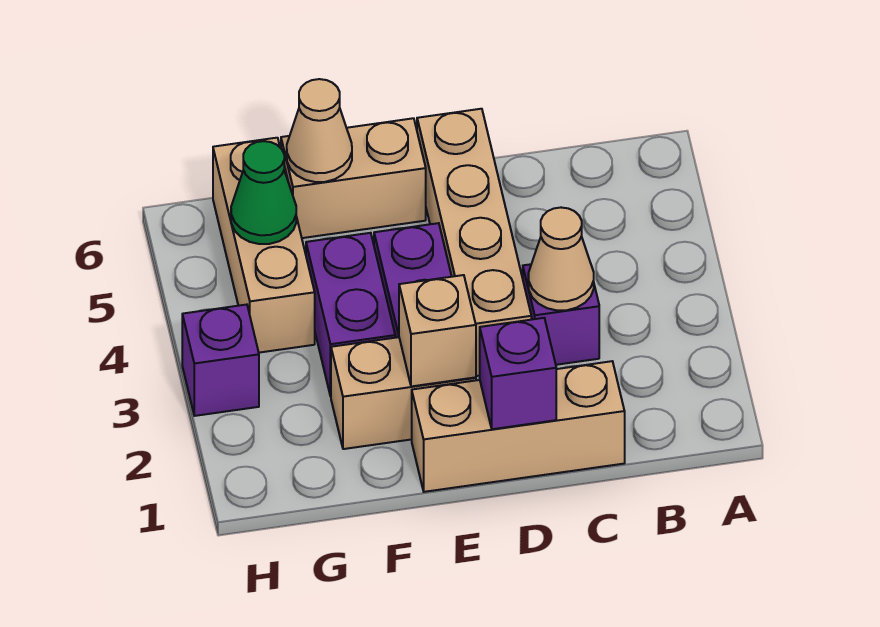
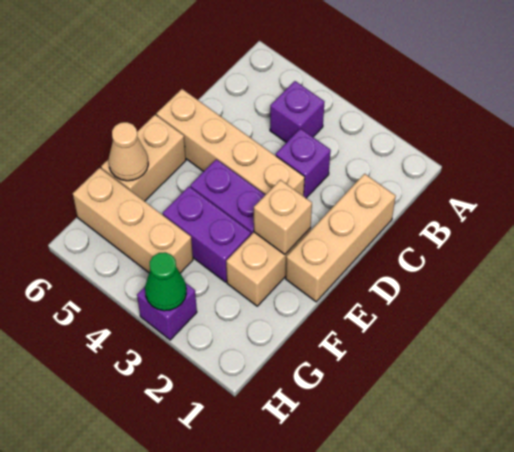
tan cone C3 level 2 -> none
purple brick D1 level 2 -> purple brick B4 level 1
green cone G5 level 2 -> green cone H3 level 2

